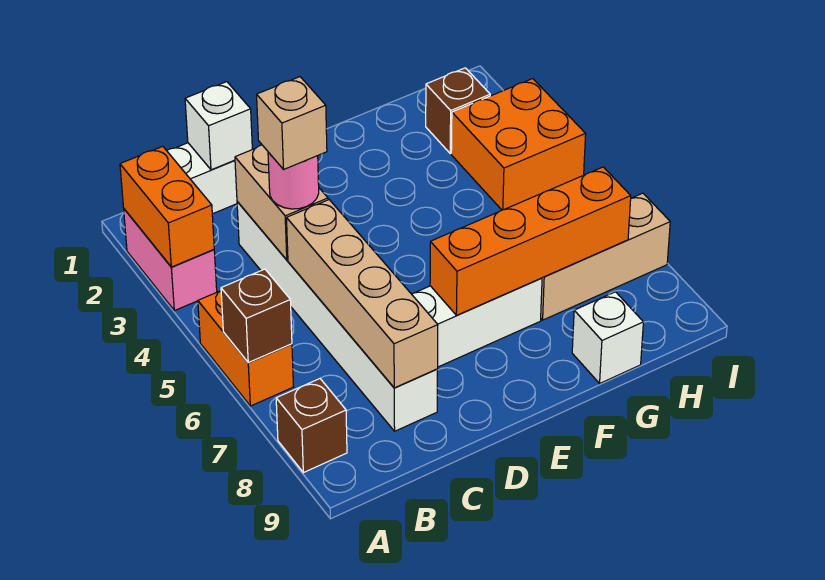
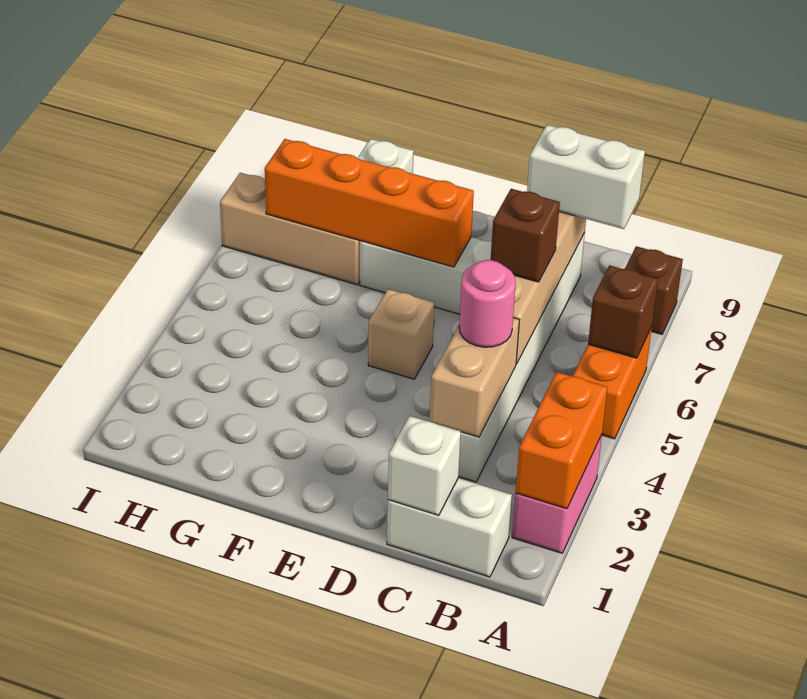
none -> white brick B8:C8 level 3
tan brick C4 level 4 -> tan brick E5 level 1
brown brick H2 level 1 -> brown brick C6 level 3
orange brick H3:I4 level 1 -> none

